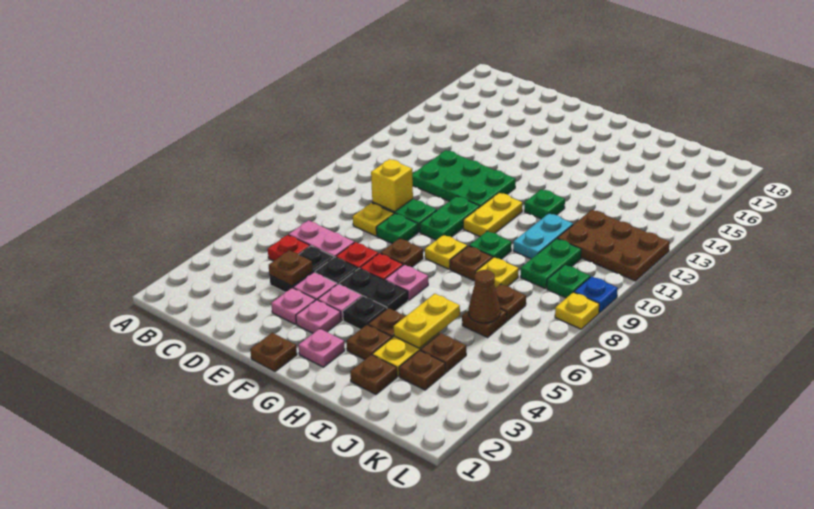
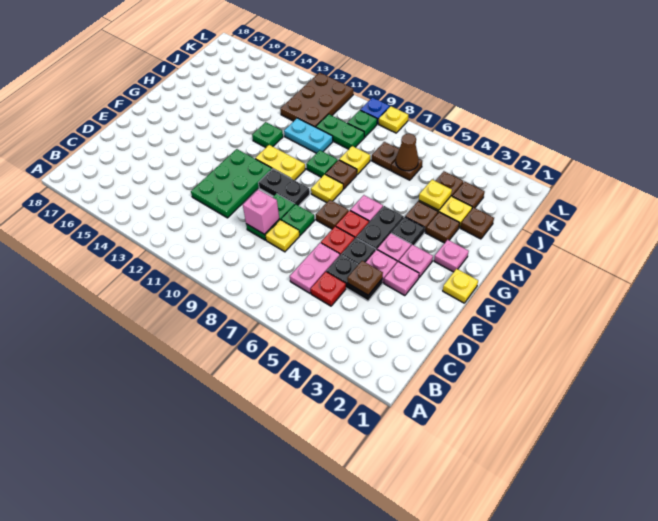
yellow brick D9 level 2 -> pink brick D9 level 2
brown plate F1 level 1 -> yellow plate F1 level 1
green plate F9:F10 level 1 -> black plate F9:F10 level 1
yellow plate I4:I5 level 2 -> yellow plate I4 level 2

